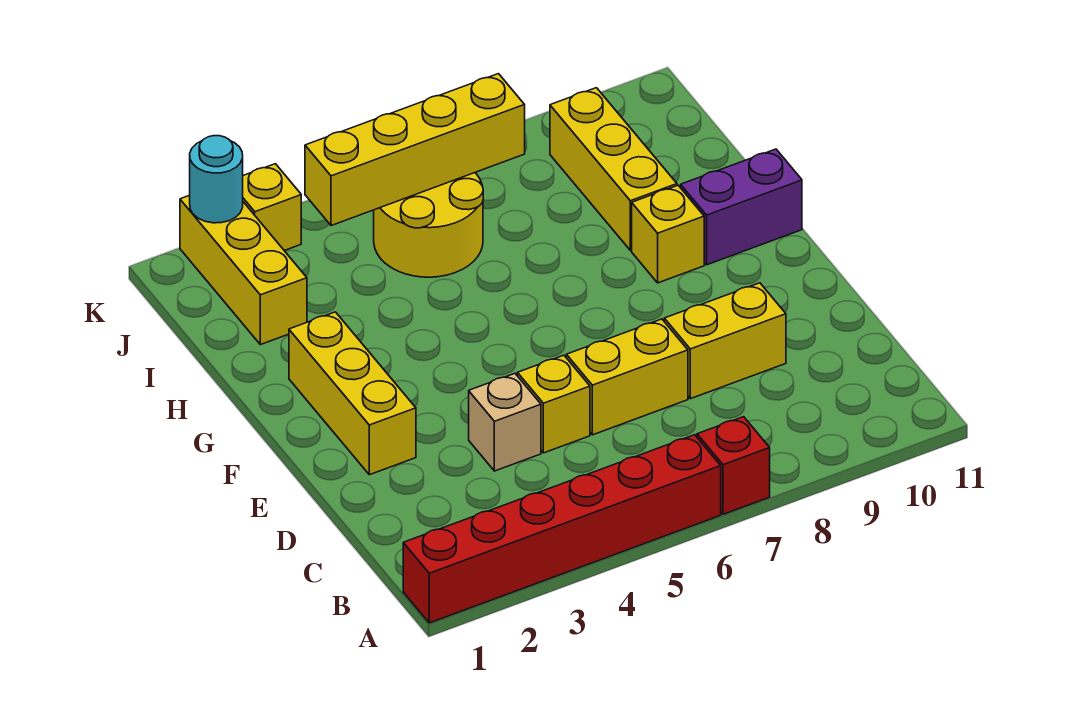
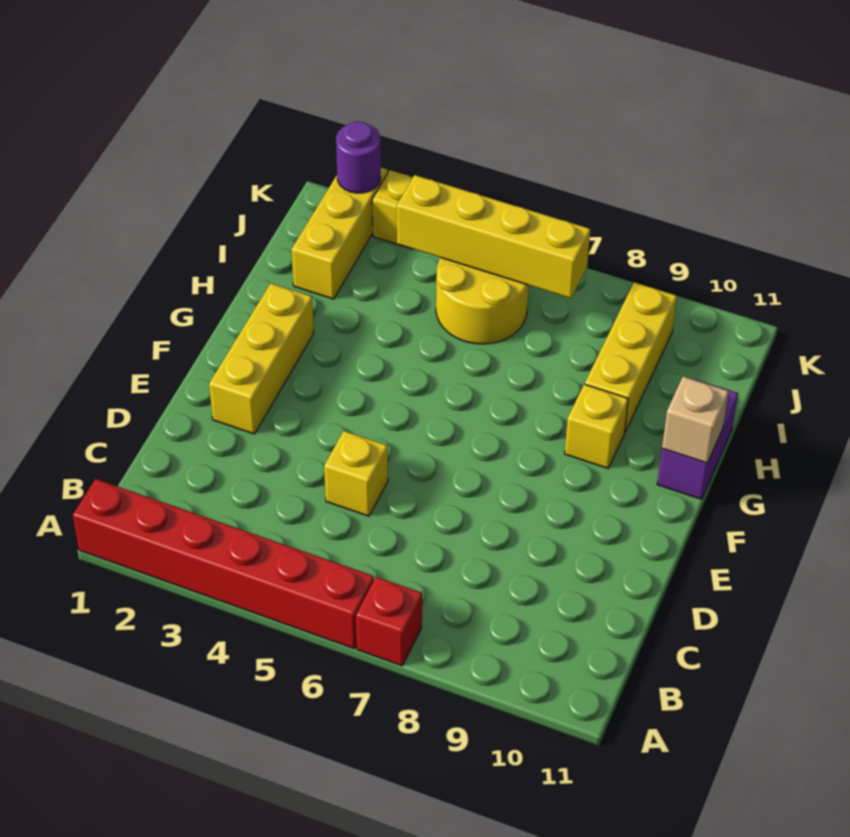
tan brick D4 level 1 -> tan brick G11 level 2
yellow brick D6:D7 level 1 -> none
yellow brick D8:D9 level 1 -> none
purple brick G10:G11 level 1 -> purple brick G11:H11 level 1
cyan round brick K2 level 2 -> purple round brick K2 level 2

